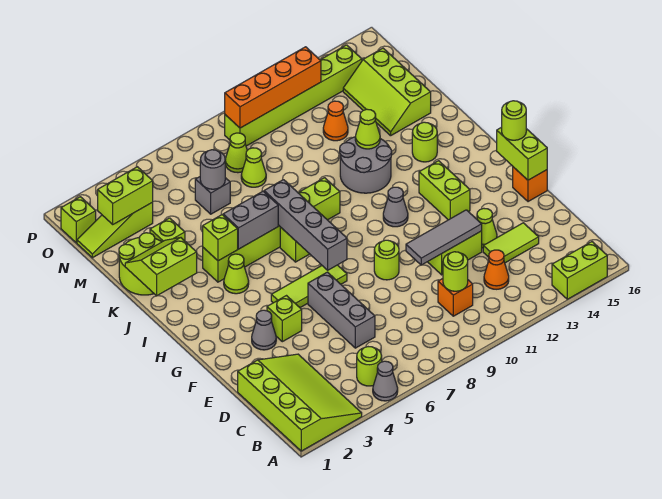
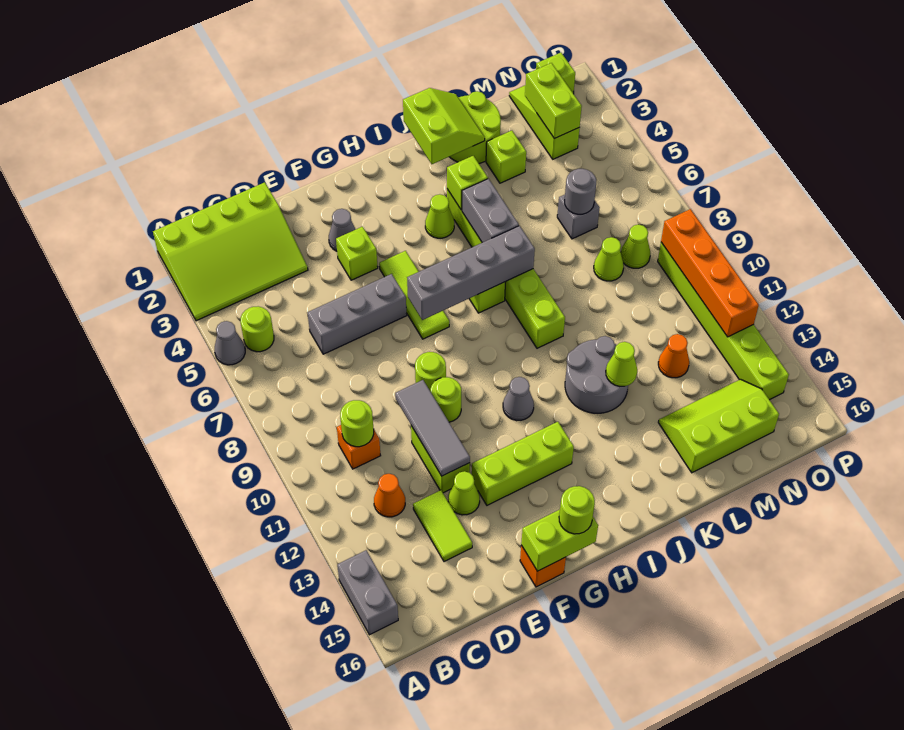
lime brick A14:A15 level 1 -> grey brick A14:A15 level 1
lime brick G13:H13 level 1 -> lime brick F13:H13 level 1
lime round brick J14 level 1 -> lime round brick F10 level 1

